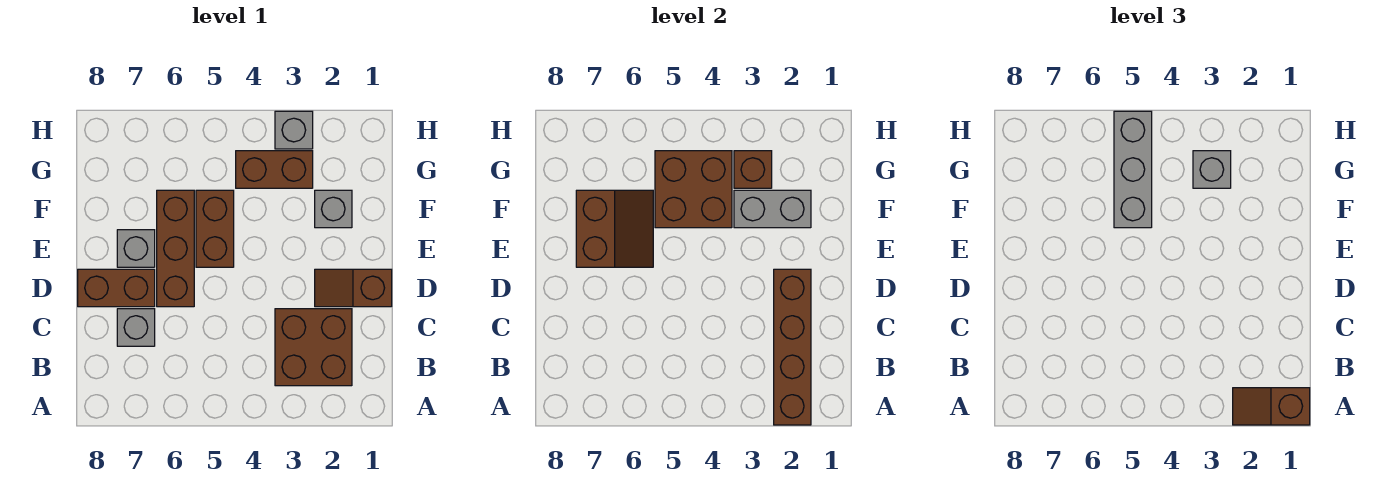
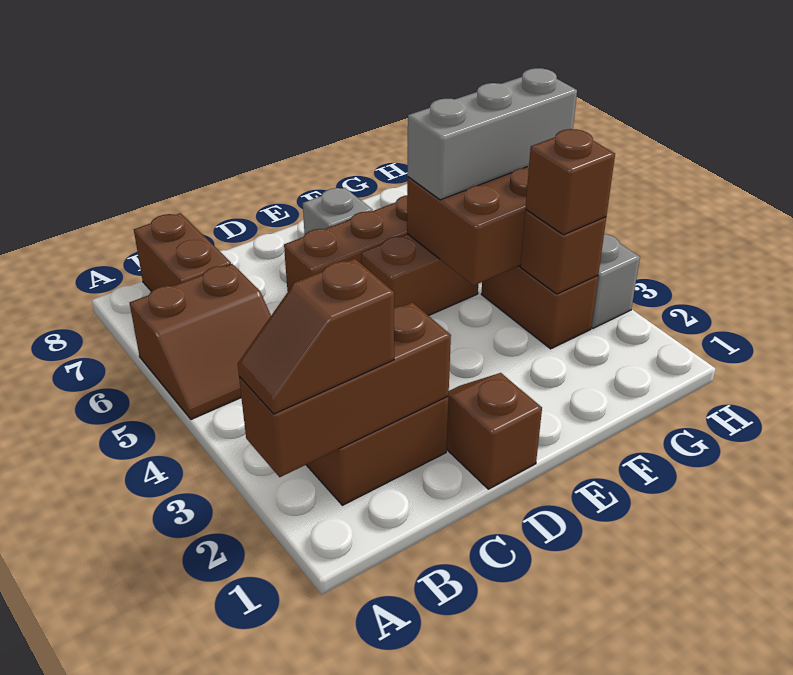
brown slope A1:A2 level 3 top 1 -> brown slope A2:B2 level 3 top B
brown brick A2:D2 level 2 -> brown brick A2:C2 level 2
grey brick C7 level 1 -> none
brown brick D7:D8 level 1 -> brown brick B7:B8 level 1
brown slope E6:F7 level 2 top 7 -> brown slope A5:B6 level 1 top 6
grey brick F2 level 1 -> none
grey brick F2:F3 level 2 -> none
grey brick G3 level 3 -> brown brick G3 level 3

